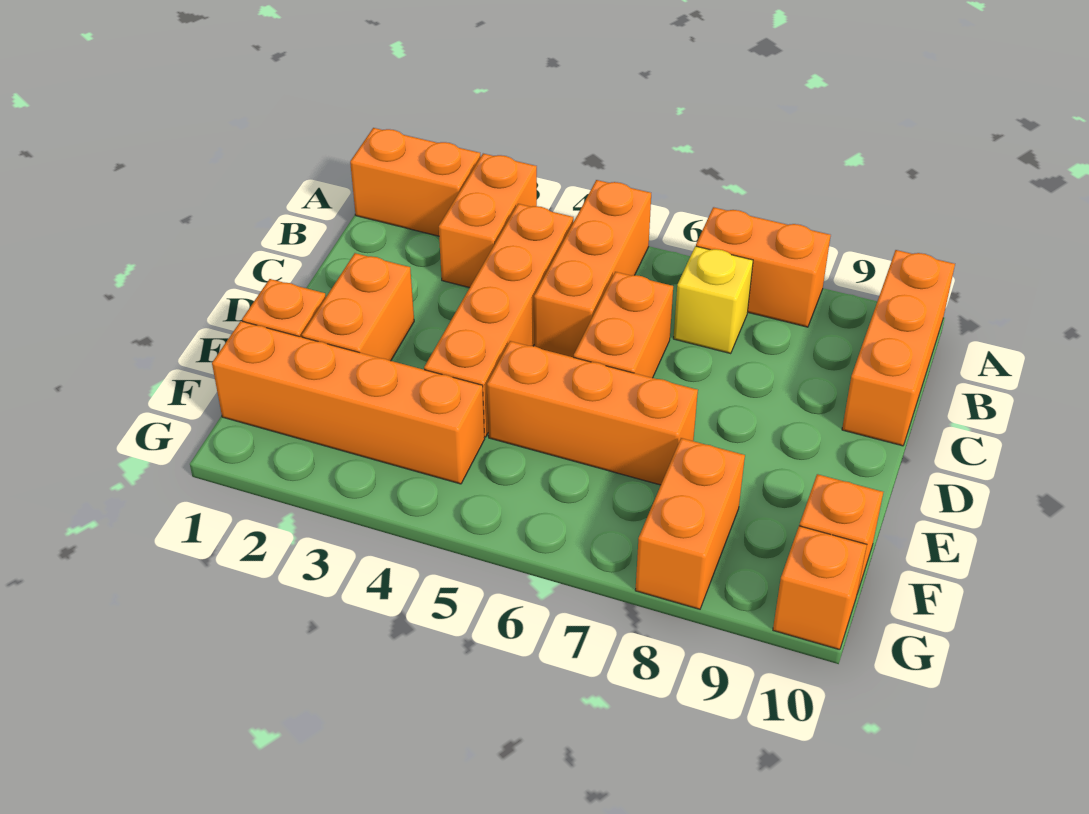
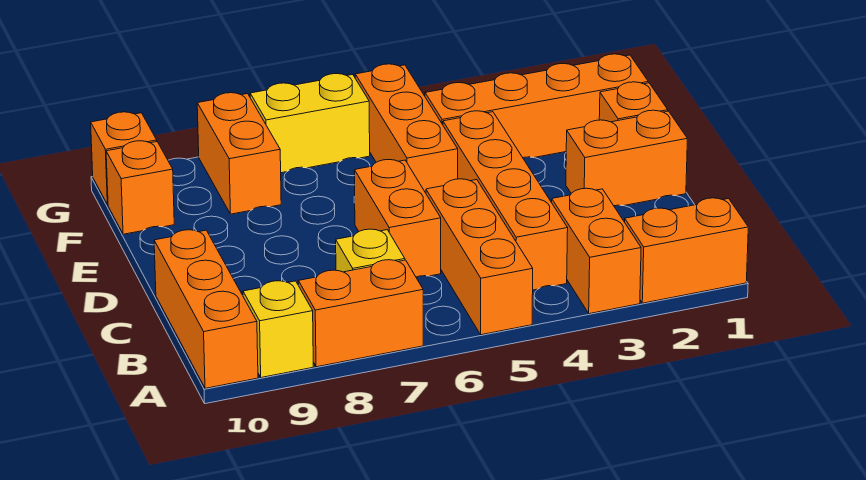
none -> yellow brick A9 level 1
orange brick D2:E2 level 1 -> orange brick D1:D2 level 1
orange brick E5:E7 level 1 -> orange brick E5:G5 level 1
none -> yellow brick G6:G7 level 1

